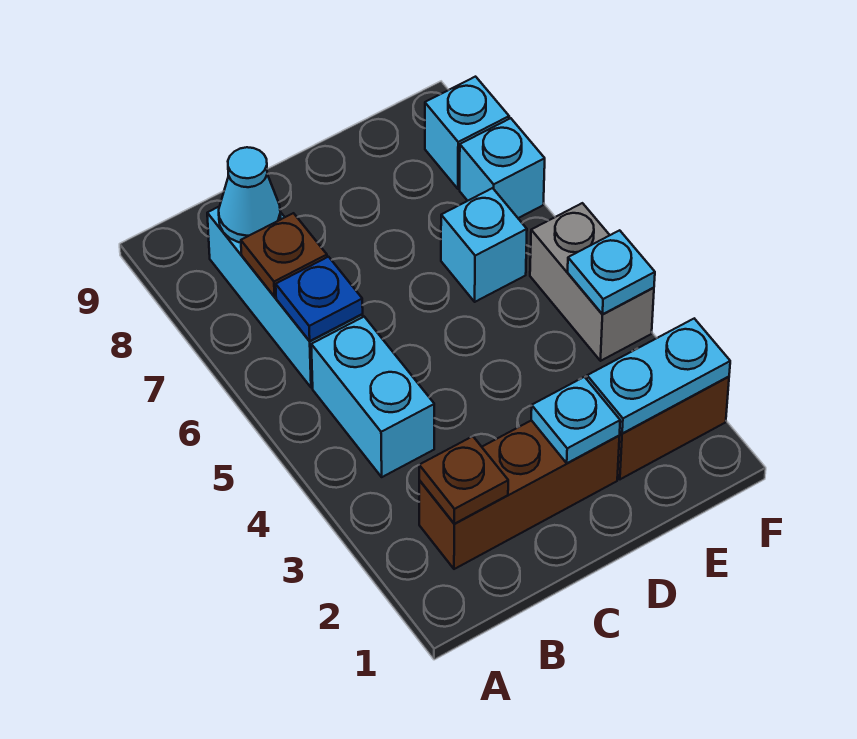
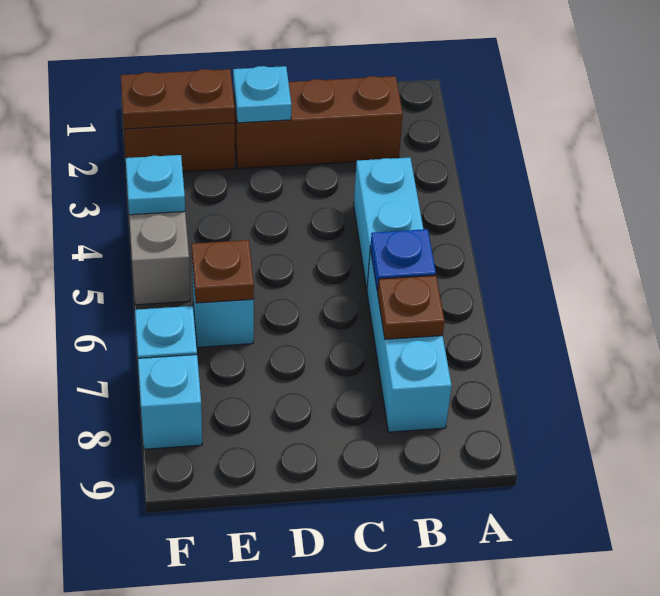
brown plate B2 level 2 -> brown plate E6 level 2
cyan cone B8 level 2 -> none
cyan plate E2:F2 level 2 -> brown plate E2:F2 level 2

